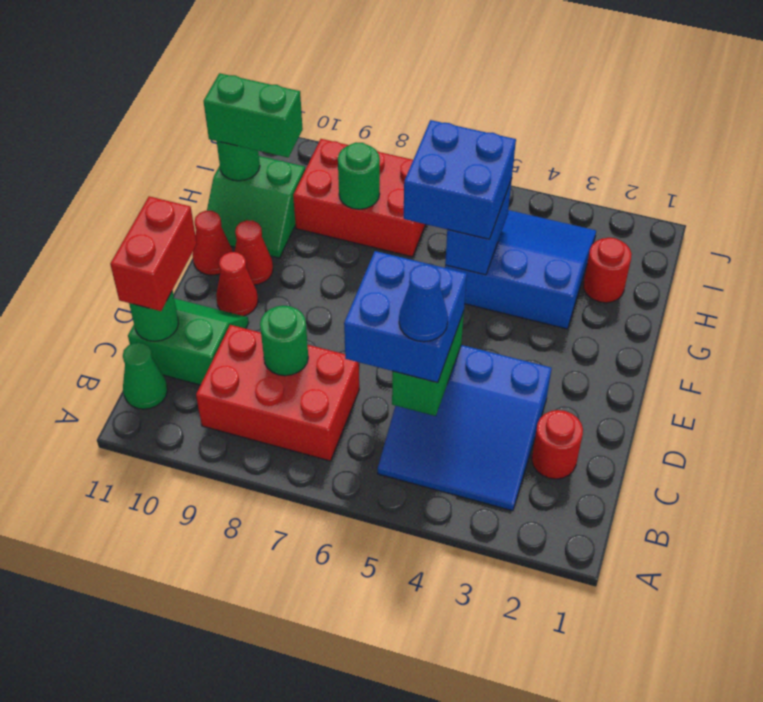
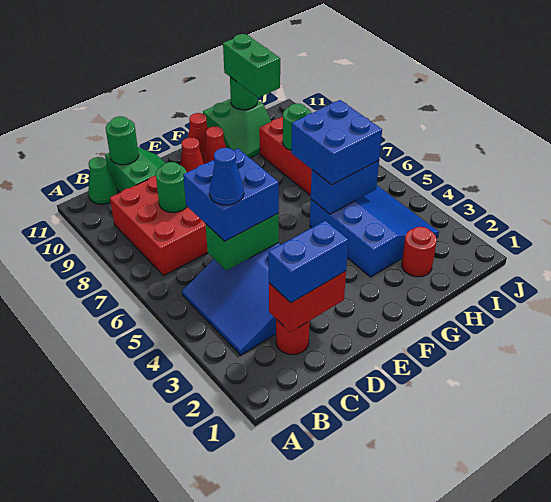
none -> blue brick C2:D2 level 3
red brick C11:D11 level 3 -> red brick C2:D2 level 2
green slope G10:H11 level 1 top H -> green slope G10:H11 level 1 top 11

